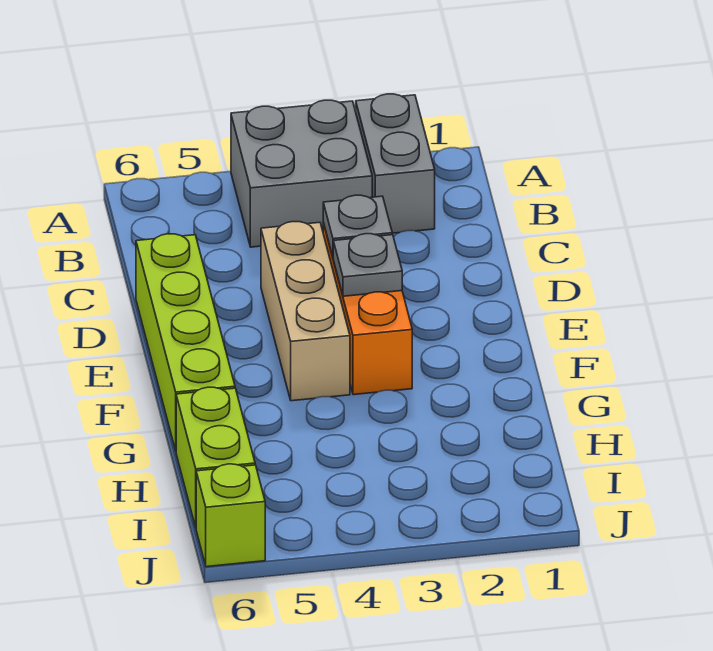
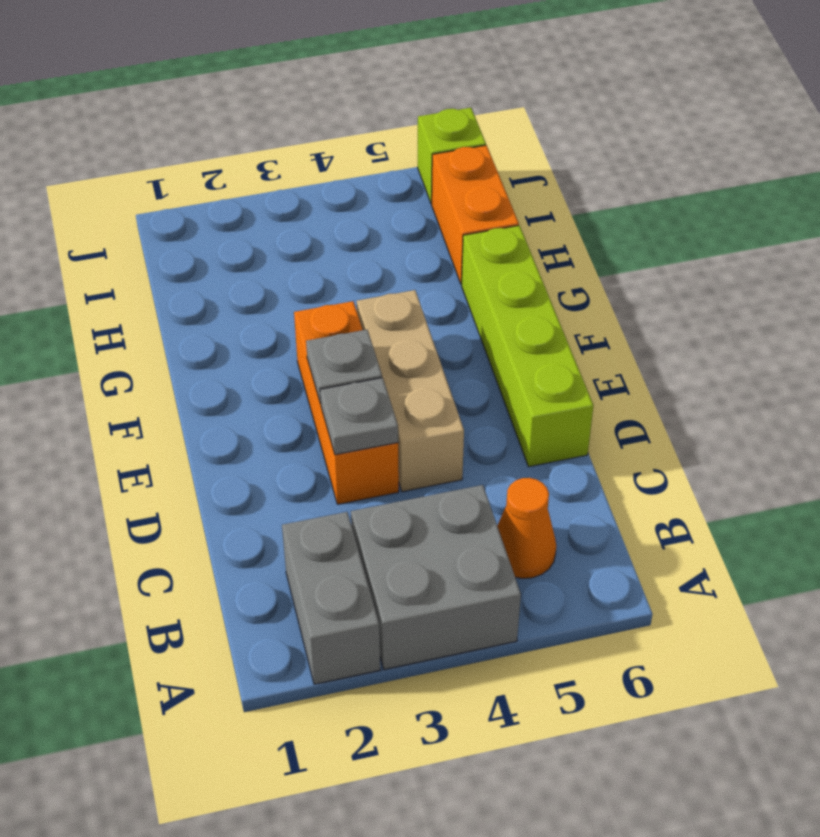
none -> orange cone B5 level 1
lime brick H6:I6 level 1 -> orange brick H6:I6 level 1

